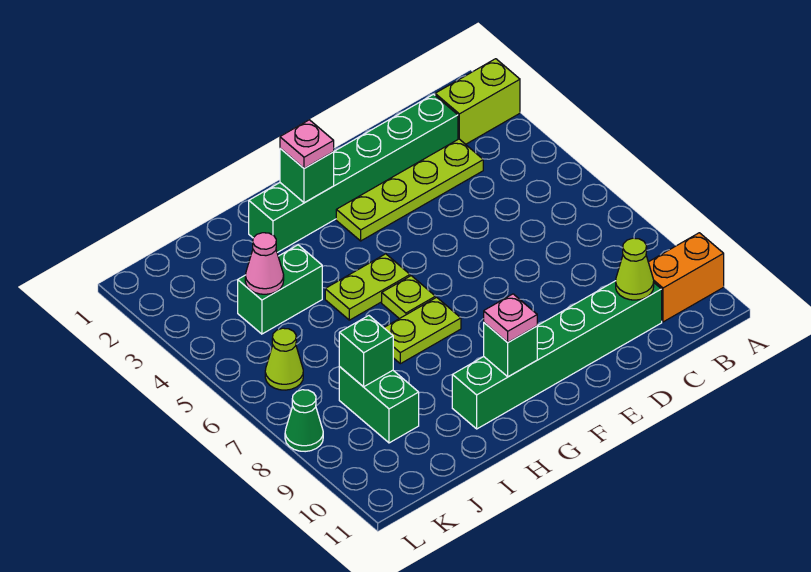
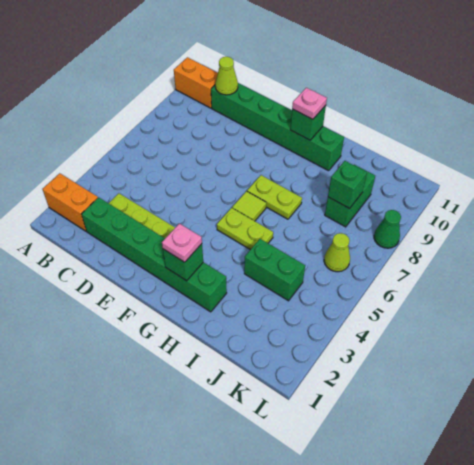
lime brick A2:B2 level 1 -> orange brick A2:B2 level 1
lime plate G6 level 1 -> lime tile G6 level 1
pink cone J4 level 2 -> none

